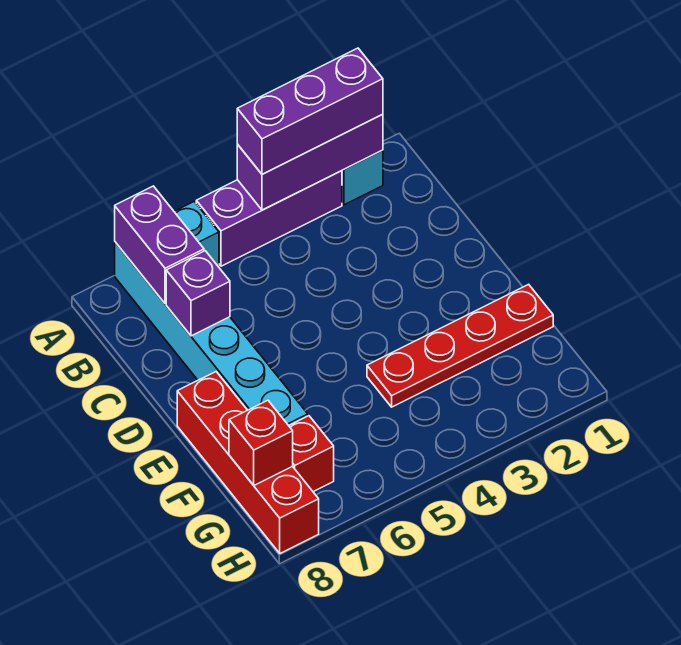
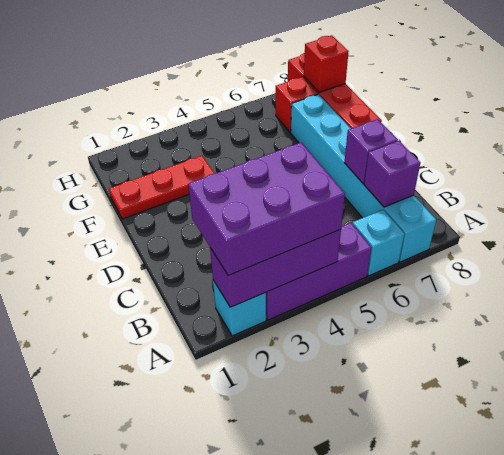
purple brick A2:A4 level 3 -> purple brick A2:B4 level 3
purple brick A7:B7 level 2 -> purple brick B7 level 2
red plate F1:F4 level 1 -> red plate F1:F3 level 1

